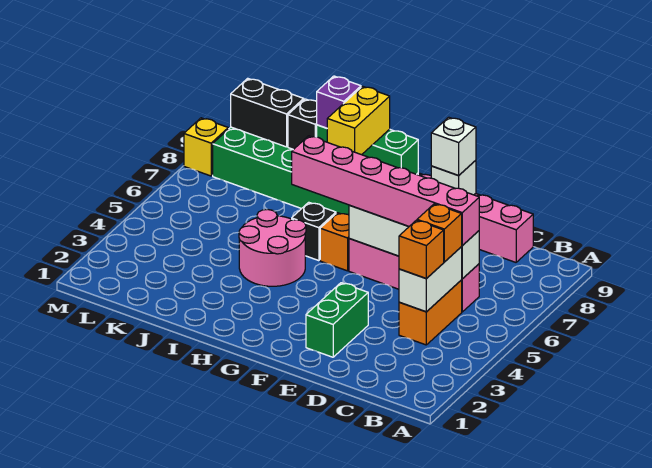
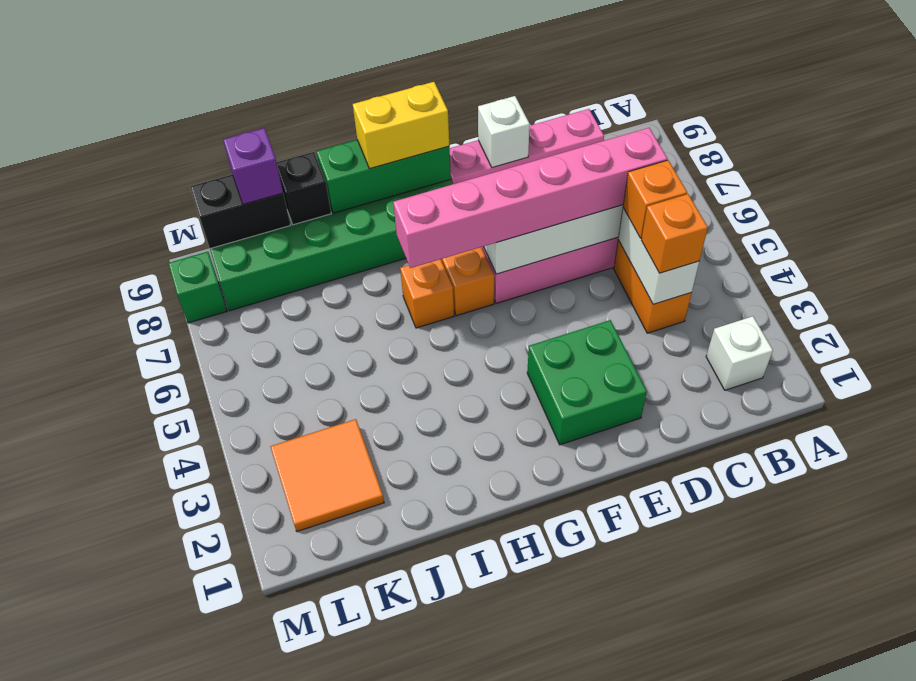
green brick E2:E3 level 1 -> green brick E2:F3 level 1
white brick E9 level 3 -> white brick B2 level 1
pink round brick H4:I5 level 1 -> none
black brick H6 level 1 -> orange brick H6 level 1
yellow brick H8:H9 level 3 -> yellow brick G9:H9 level 3
purple brick I9 level 3 -> purple brick K9 level 3
none -> orange tile K2:L3 level 1
yellow brick M8 level 1 -> green brick M8 level 1

